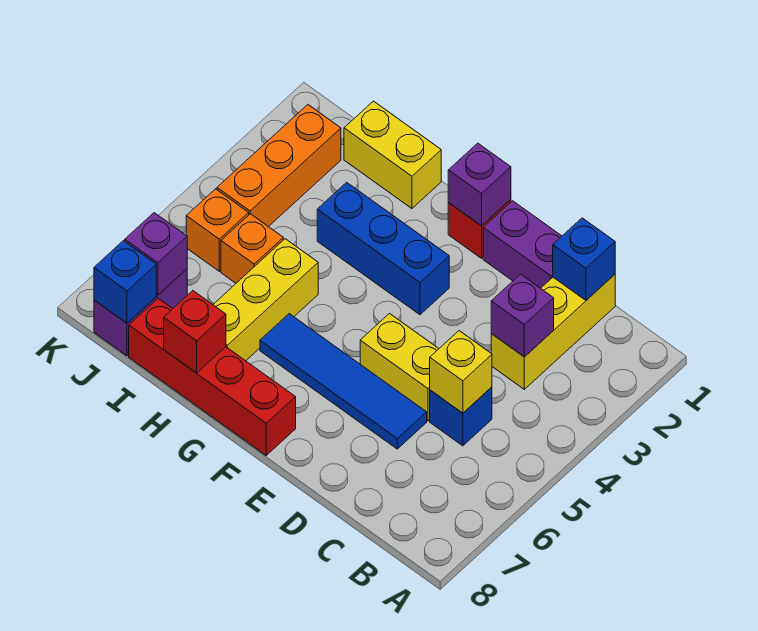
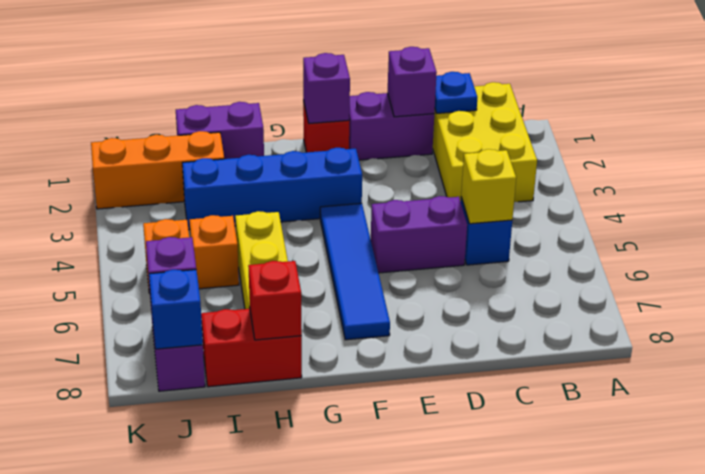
yellow brick C1:C3 level 1 -> yellow brick B1:C3 level 1
blue brick C1 level 2 -> blue plate C1 level 2
purple brick C3 level 2 -> purple brick D1 level 2
yellow brick D5:E5 level 1 -> purple brick D5:E5 level 1
blue tile D6:G6 level 1 -> blue tile F4:F7 level 1
blue brick F3:H3 level 1 -> blue brick F3:I3 level 1
red brick F8:I8 level 1 -> red brick H8:I8 level 1
yellow brick H1:I1 level 1 -> purple brick H1:I1 level 1
orange brick J2:J4 level 1 -> orange brick I2:K2 level 1

